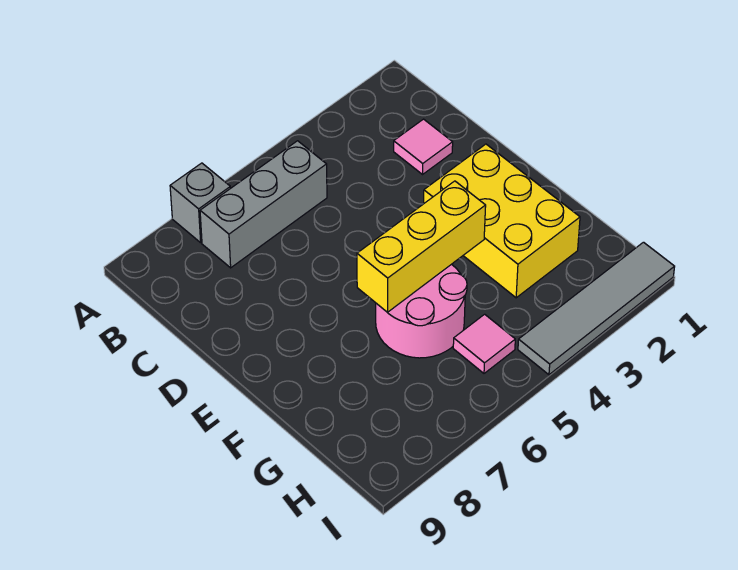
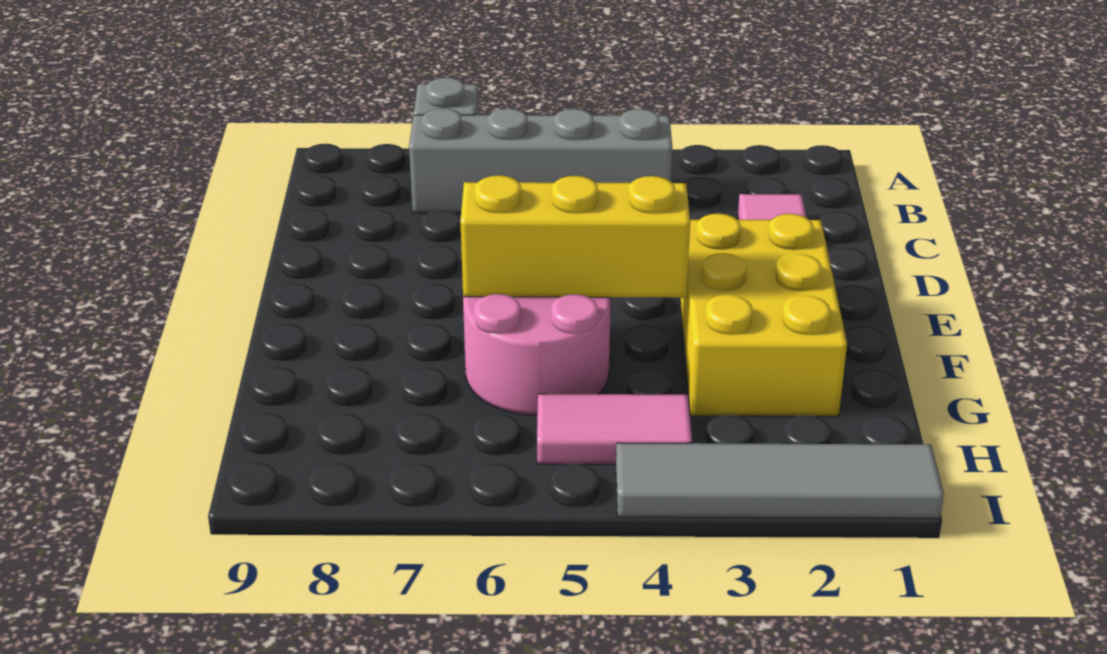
grey brick B5:B7 level 1 -> grey brick B4:B7 level 1
pink tile H5 level 1 -> pink tile H4:H5 level 1

